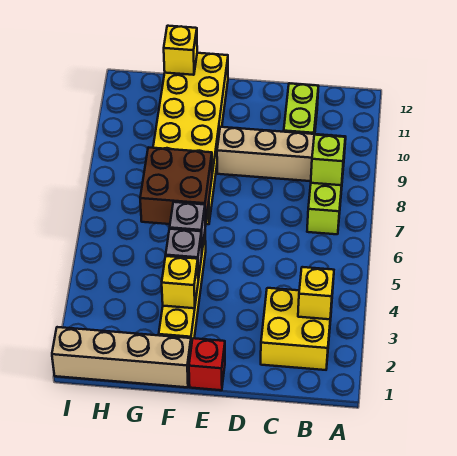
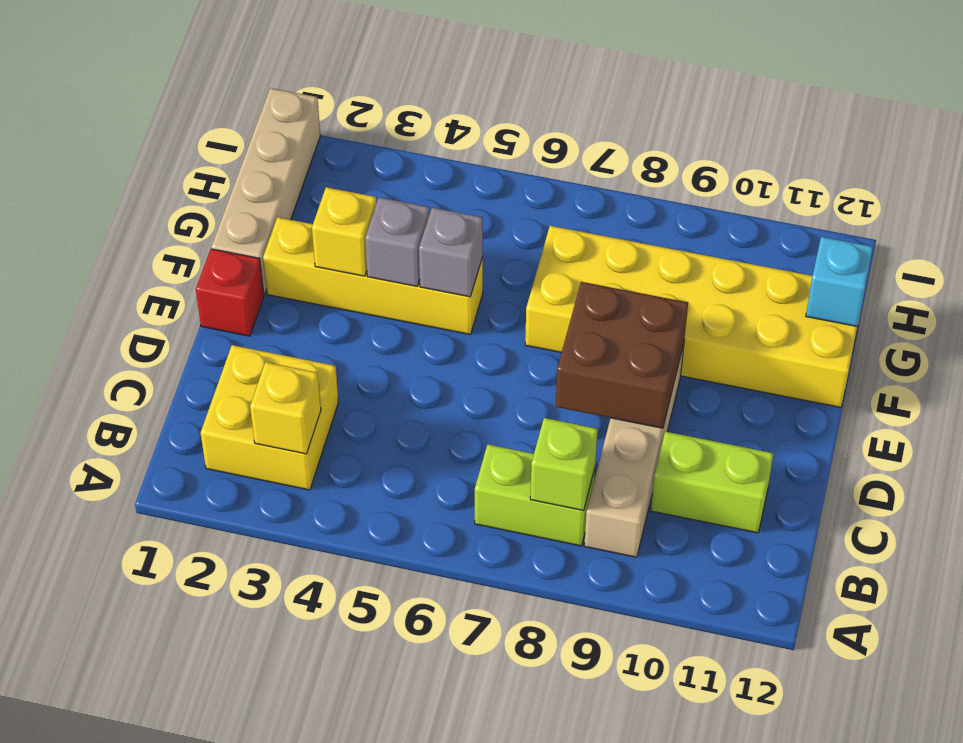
brown brick F6:G7 level 2 -> brown brick D8:E9 level 2
yellow brick G12 level 2 -> cyan brick G12 level 2

